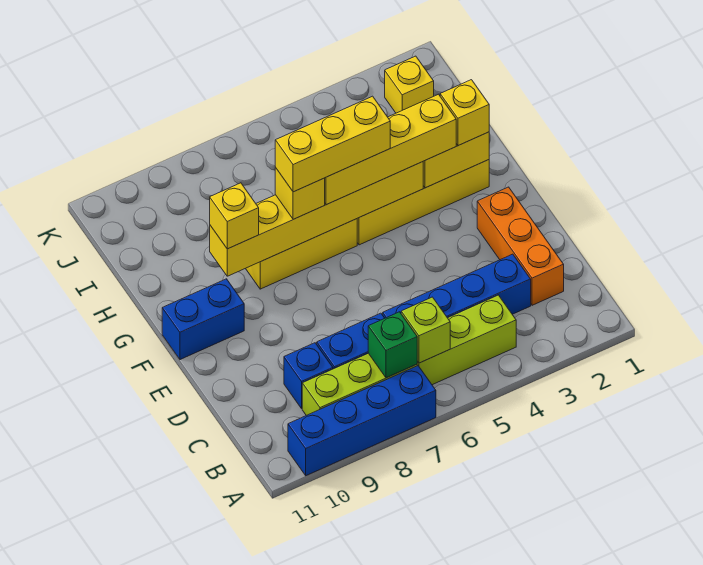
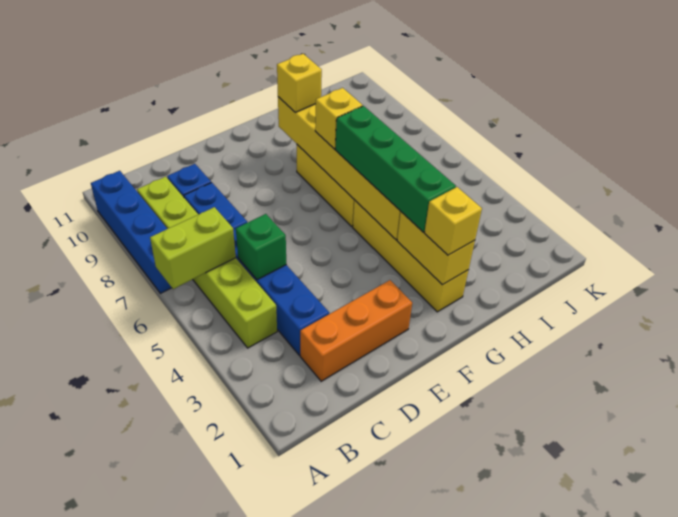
lime brick B6 level 2 -> lime brick A6:B6 level 2
green brick B7 level 2 -> green brick C5 level 2
blue brick F10:F11 level 1 -> none
yellow brick G3:G6 level 3 -> green brick G3:G6 level 3
yellow brick G5:G7 level 4 -> none
yellow brick J2 level 1 -> none

